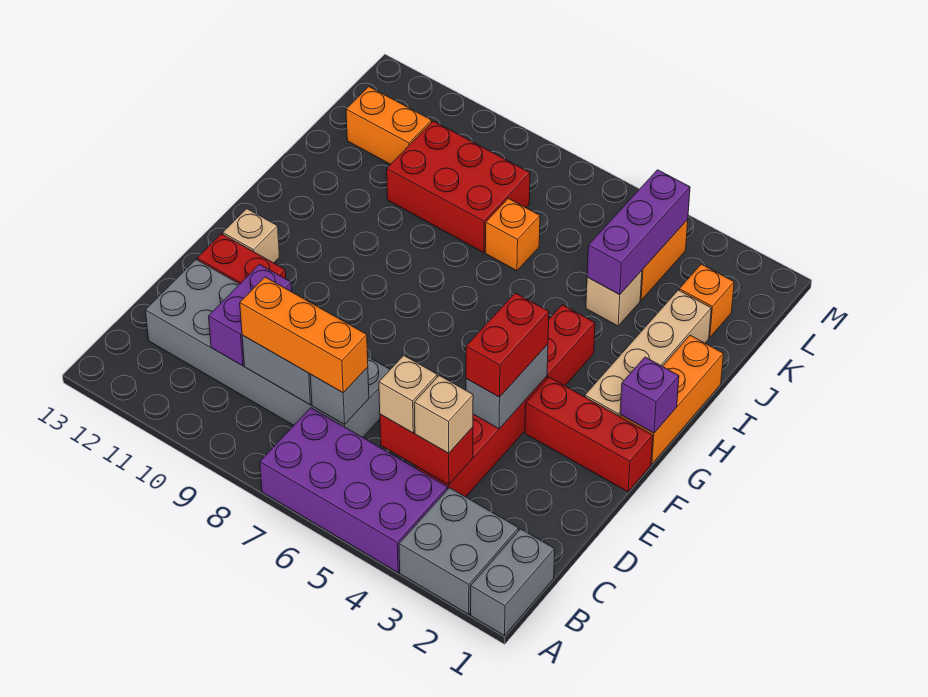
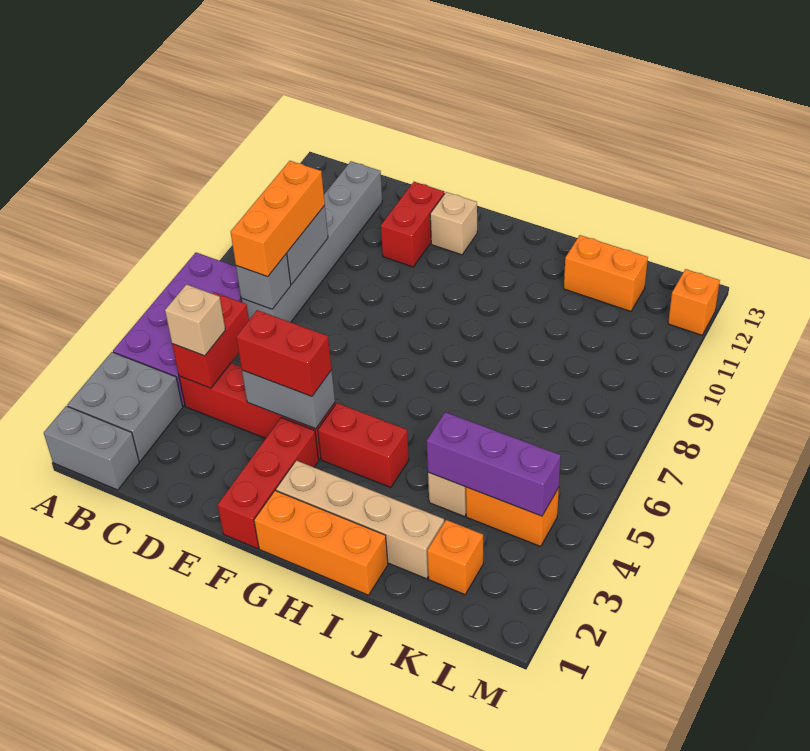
tan brick C5 level 3 -> none
grey brick C7:D12 level 1 -> grey brick C7:C12 level 1
purple brick C10:D10 level 2 -> none
purple brick G1 level 2 -> none
orange brick J7 level 1 -> orange brick M12 level 1
red brick J8:K10 level 1 -> none
orange brick K11:K12 level 1 -> orange brick J12:K12 level 1

